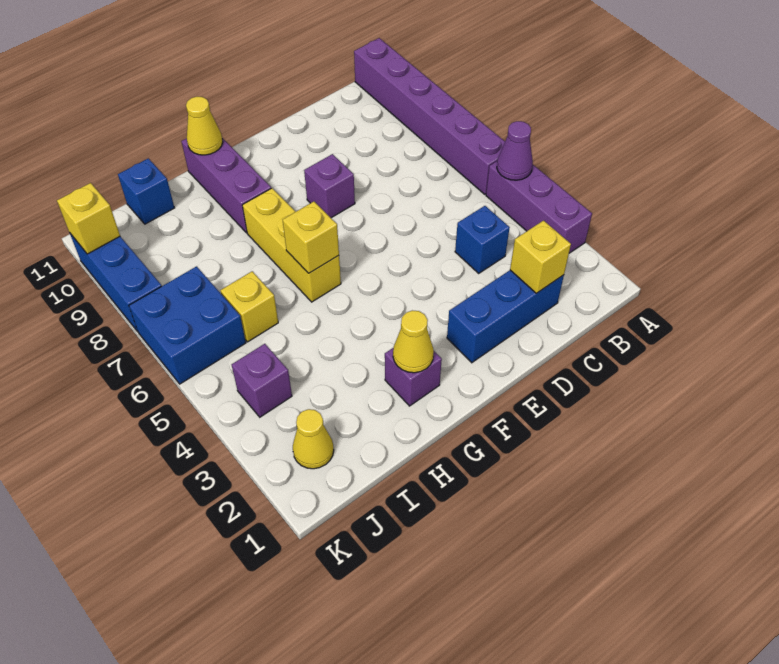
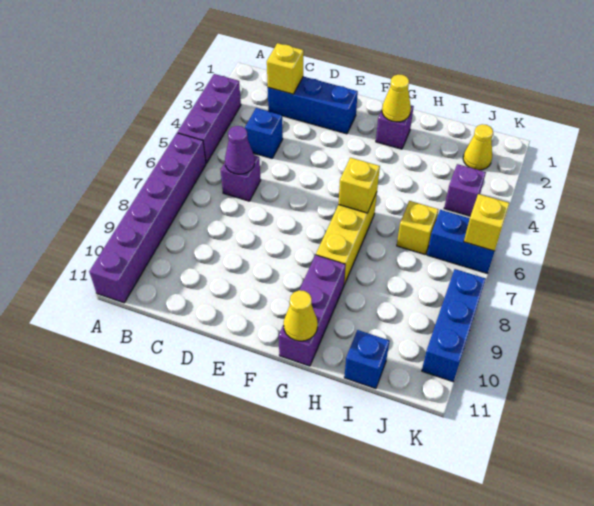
purple cone A5 level 2 -> purple cone C6 level 2
purple brick E8 level 1 -> purple brick C6 level 1
blue brick J6:K7 level 1 -> blue brick J6:K6 level 1
yellow brick K10 level 2 -> yellow brick K6 level 2

